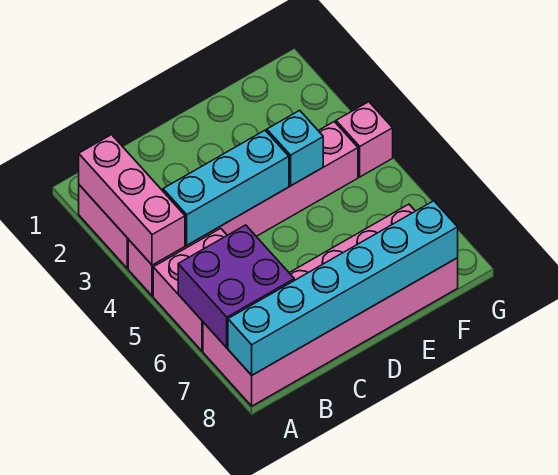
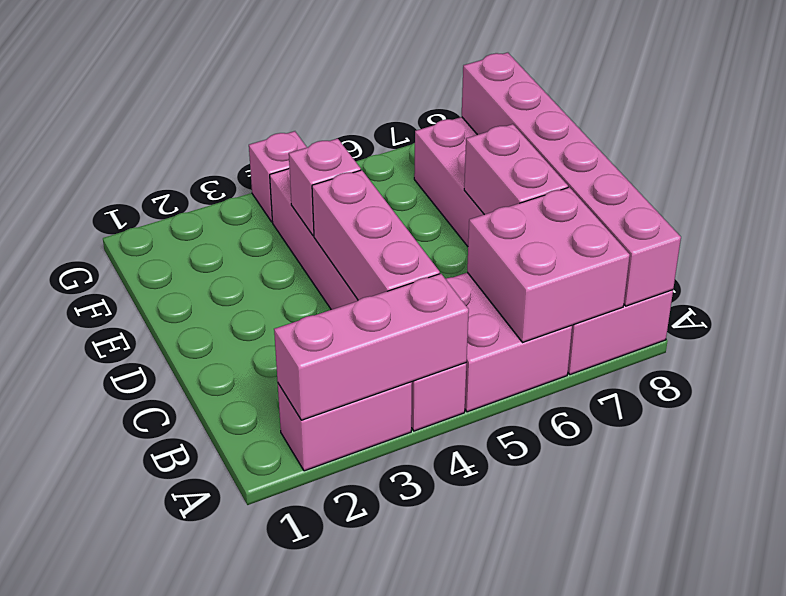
purple brick A6:B7 level 2 -> pink brick A6:B7 level 2
cyan brick A8:F8 level 2 -> pink brick A8:F8 level 2
cyan brick B4:D4 level 2 -> pink brick B4:D4 level 2
none -> pink brick C7:D7 level 2
cyan brick E4 level 2 -> pink brick E4 level 2

